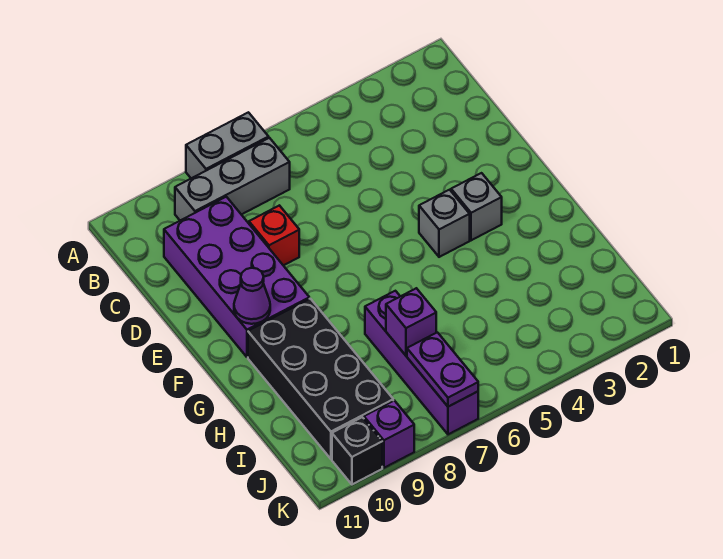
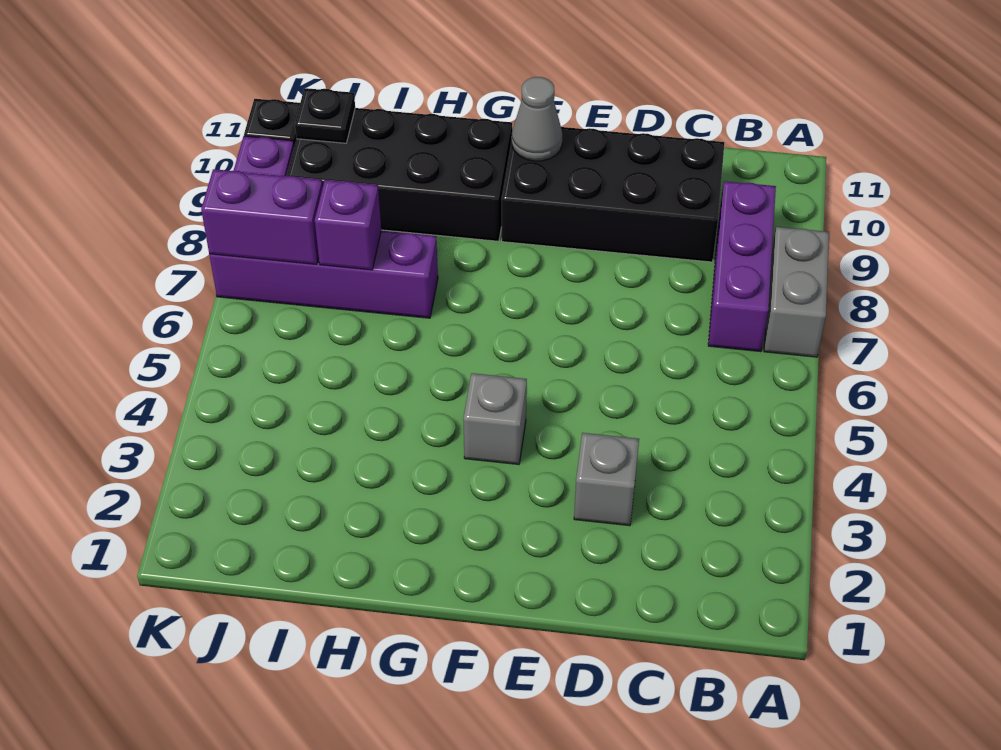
grey brick B7:B9 level 1 -> purple brick B7:B9 level 1
purple brick C9:F10 level 1 -> black brick C9:F10 level 1
red brick D8 level 1 -> none
grey brick F3 level 1 -> grey brick D3 level 1
purple cone F10 level 2 -> grey cone F10 level 2
purple plate J7:K7 level 2 -> purple brick J7:K7 level 2
none -> black plate J10 level 2

